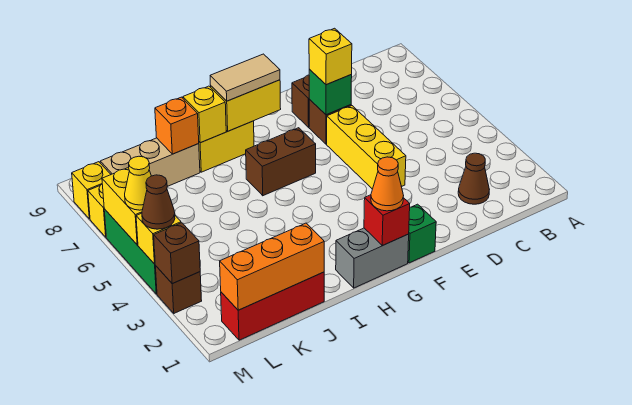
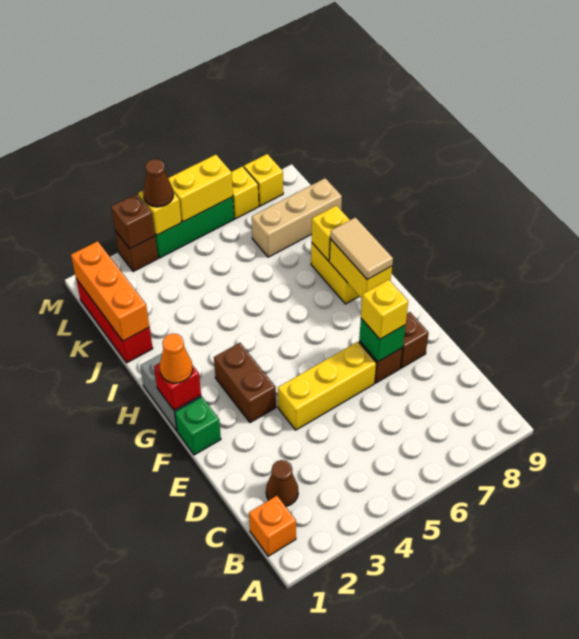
brown brick G6:H6 level 1 -> brown brick F3:G3 level 1
tan brick J8:L8 level 1 -> tan brick K7:K9 level 1
orange brick J8 level 2 -> orange brick B1 level 1
yellow cone M5 level 3 -> none

